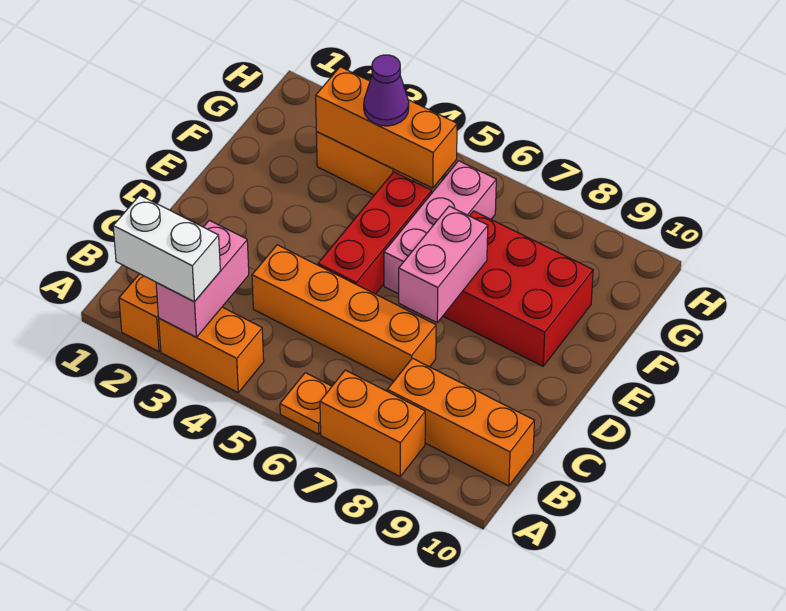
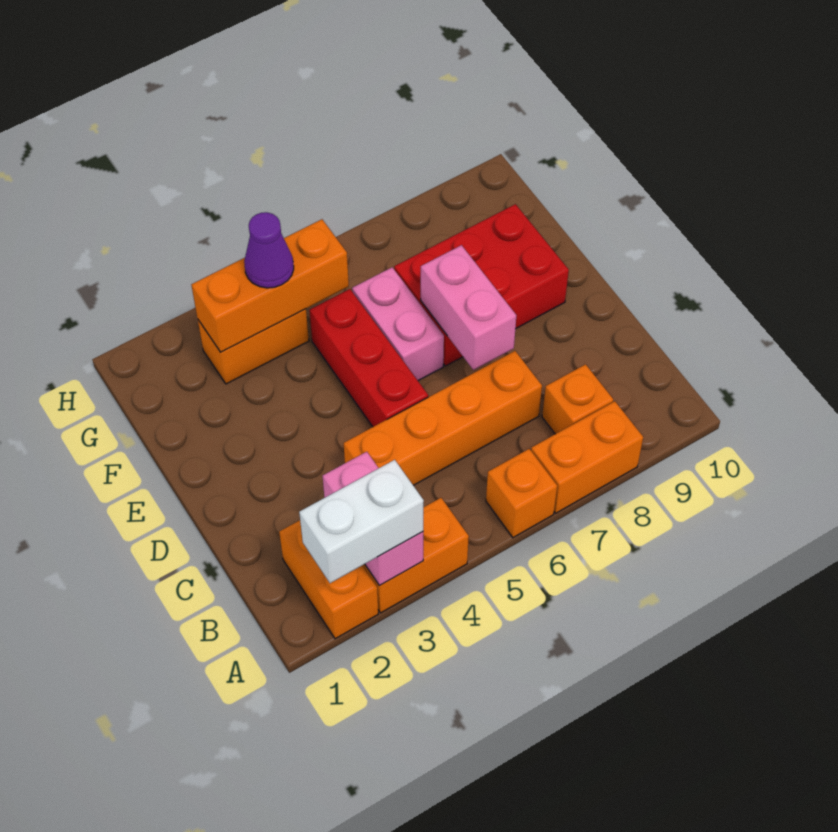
orange plate A6 level 1 -> orange brick A6 level 1
orange brick B8:B10 level 1 -> orange brick B8 level 1
pink brick E6:G6 level 1 -> pink brick E6:F6 level 1

